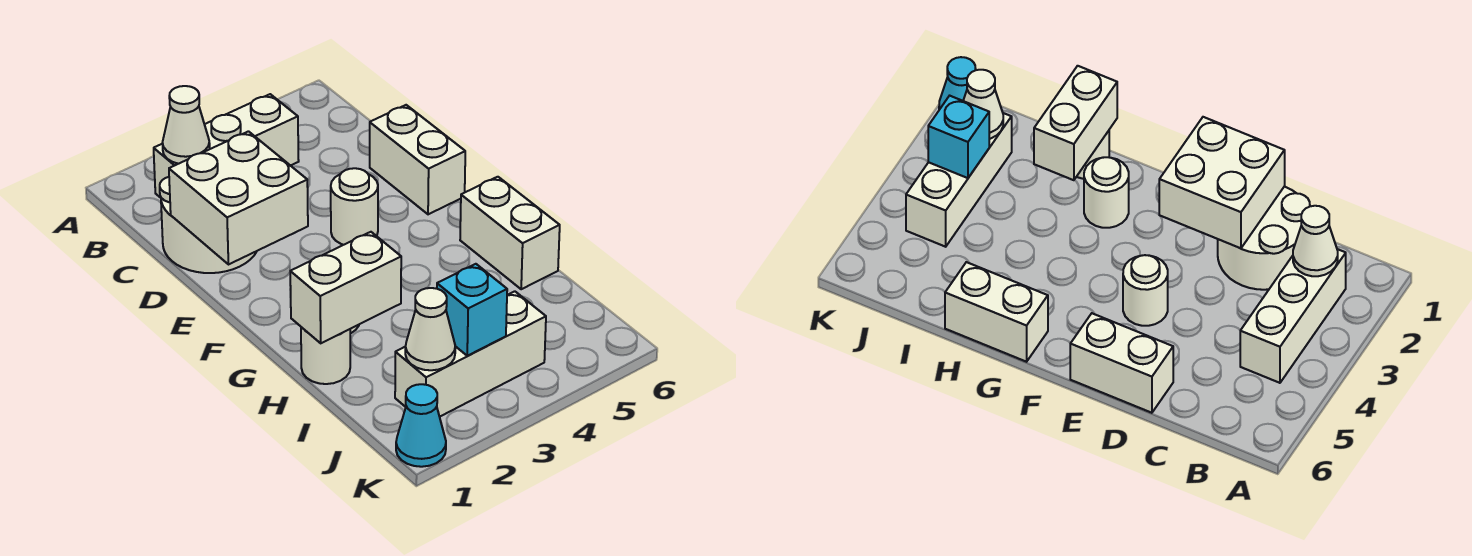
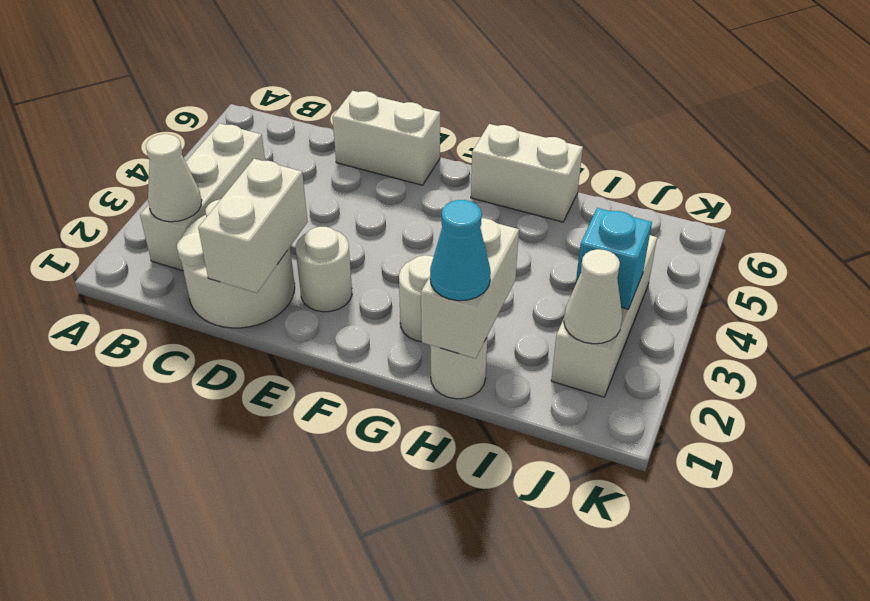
white brick D1:E2 level 2 -> white brick D1:D2 level 2
white round brick E4 level 1 -> white round brick E2 level 1
cyan cone K1 level 1 -> cyan cone H1 level 3

